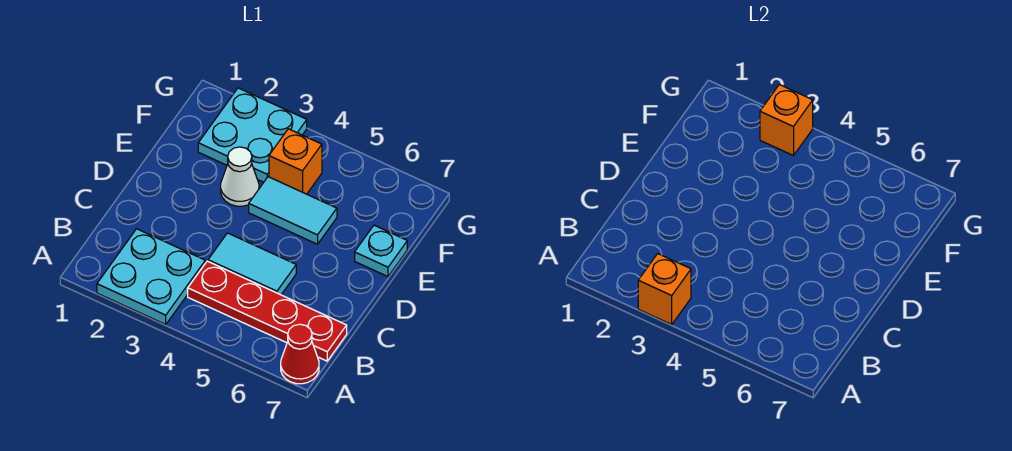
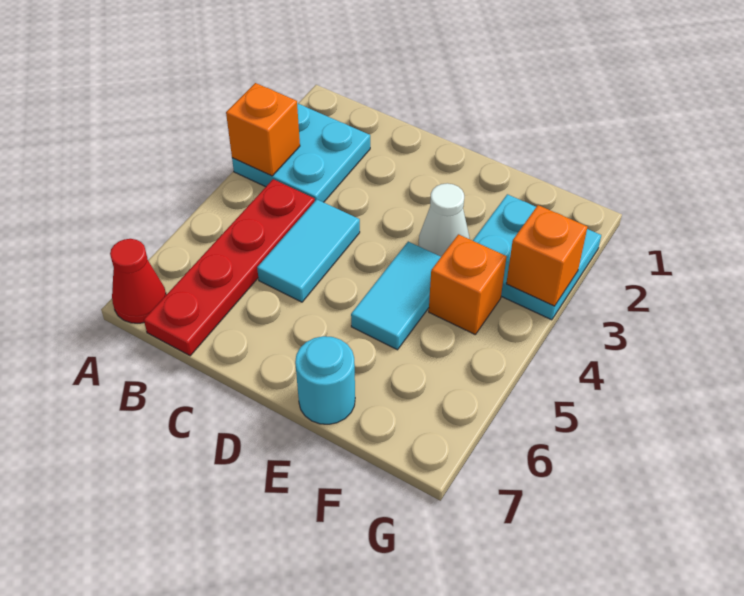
cyan plate E7 level 1 -> cyan round brick E7 level 1

